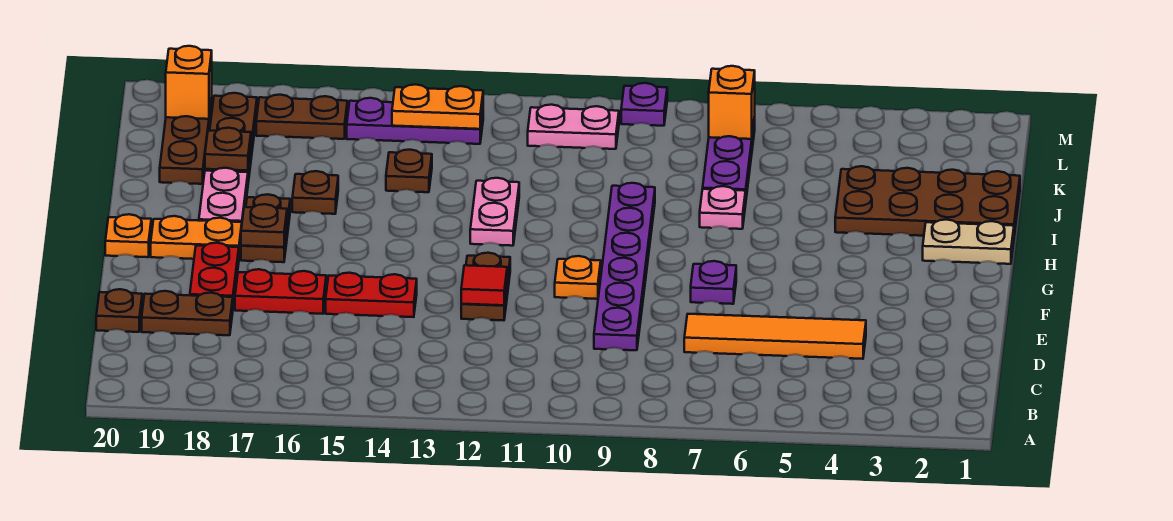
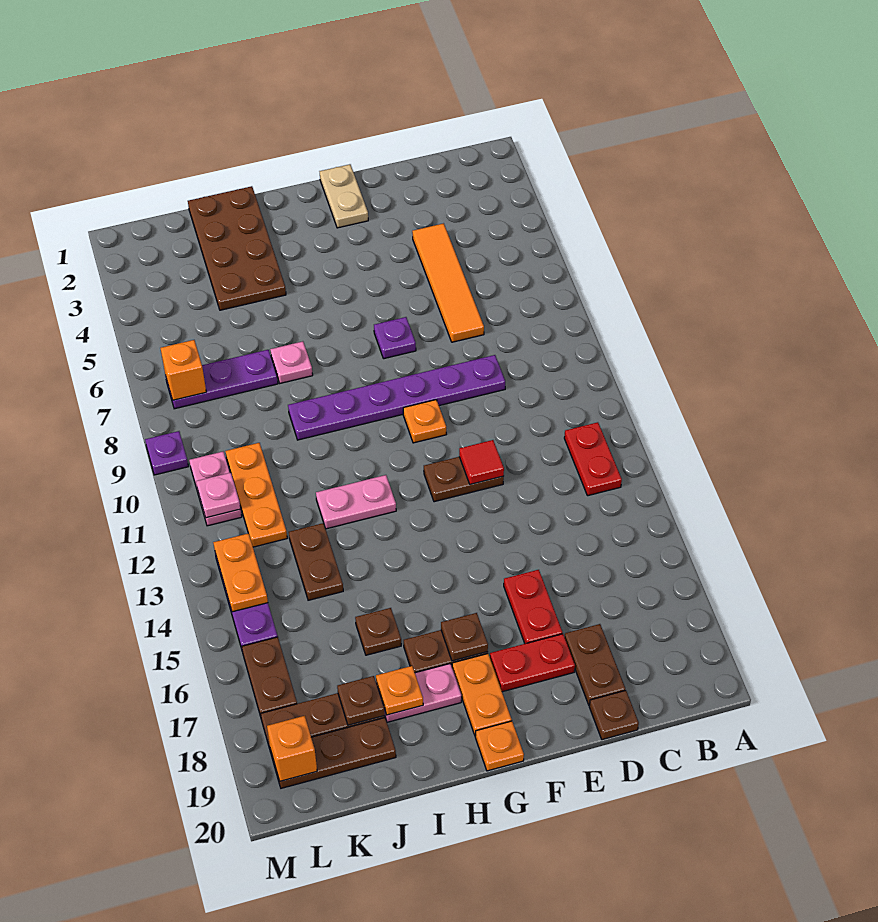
red plate E14:E15 level 1 -> red plate B12:B13 level 1
tan plate H1:H2 level 1 -> tan plate F1:F2 level 1
none -> orange plate I18 level 2
brown plate J14 level 1 -> brown plate J13:J14 level 1
none -> orange plate K10:K12 level 1
none -> pink plate L11 level 2

